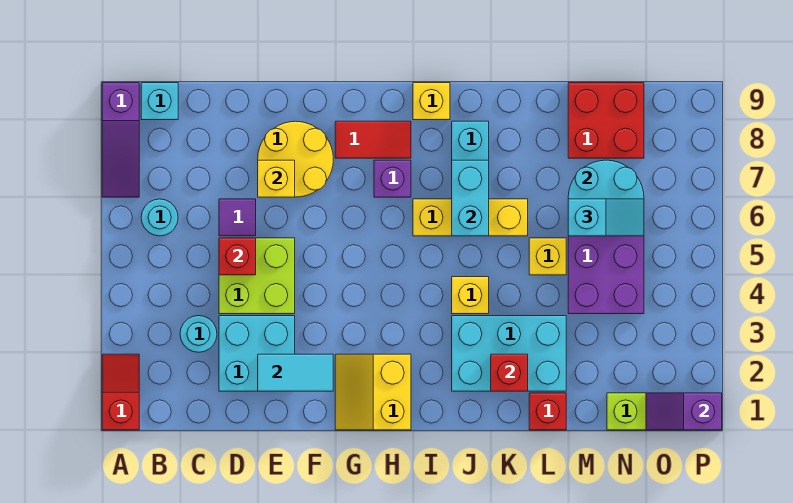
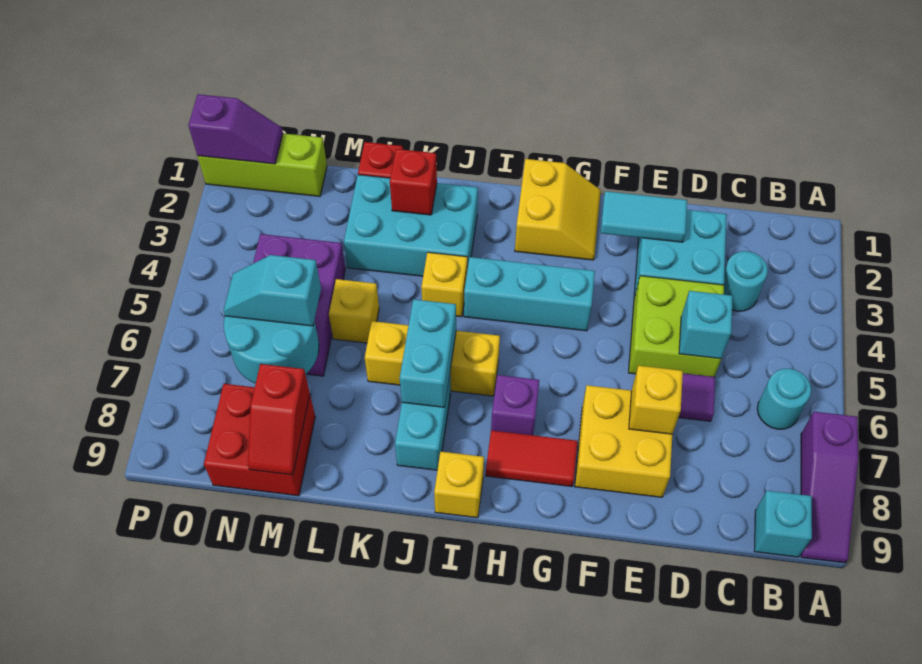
red slope A1:A2 level 1 top 1 -> red slope M8:M9 level 2 top 8
purple slope A7:A9 level 1 top 9 -> purple slope A7:A9 level 1 top 7
red brick D5 level 2 -> cyan brick D5 level 2
yellow round brick E7:F8 level 1 -> yellow brick E7:F8 level 1
none -> cyan brick G4:I4 level 1

